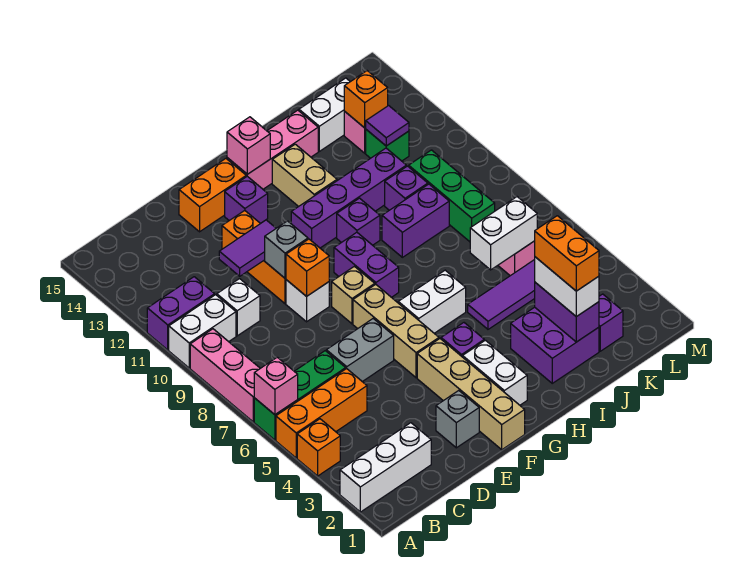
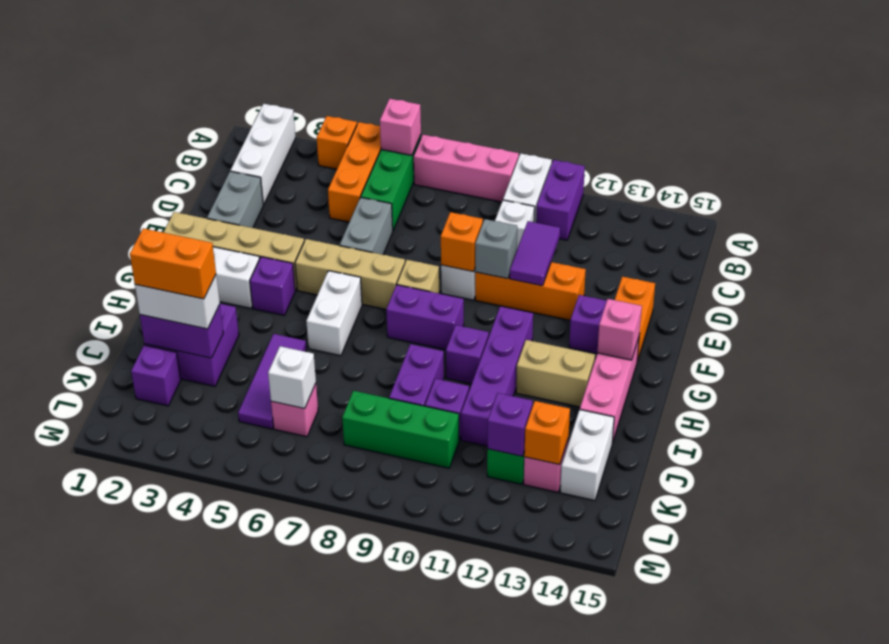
grey brick E2 level 1 -> grey brick D2:E2 level 1
white brick J6:K6 level 2 -> white brick K6 level 2
purple tile K12 level 2 -> purple brick K12 level 2

